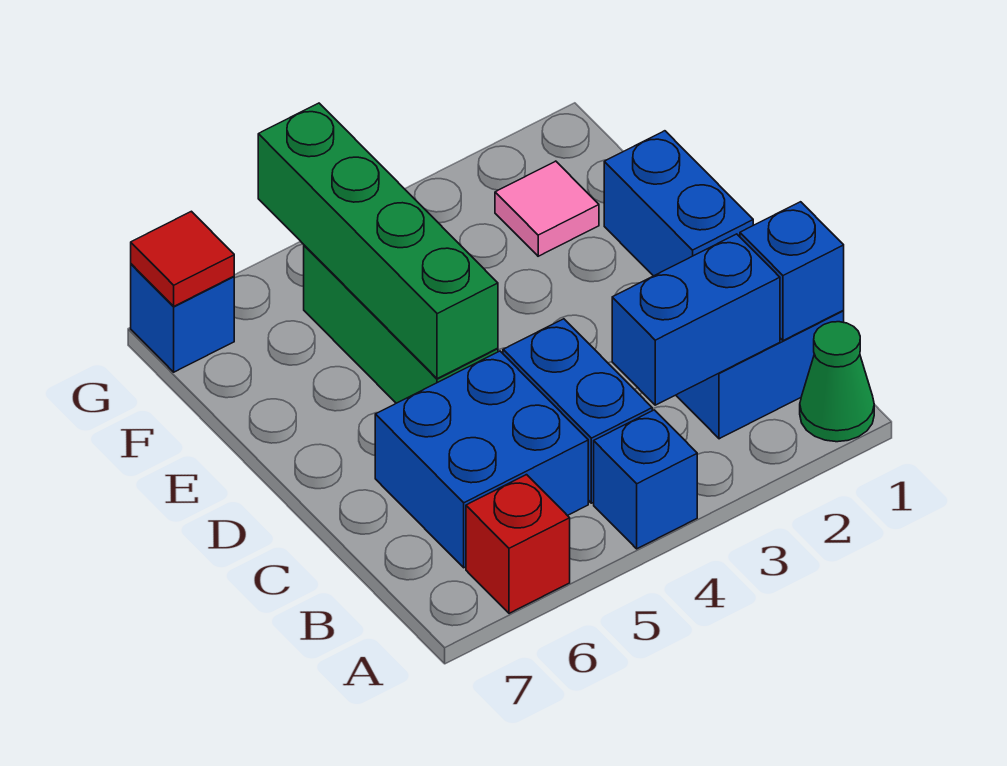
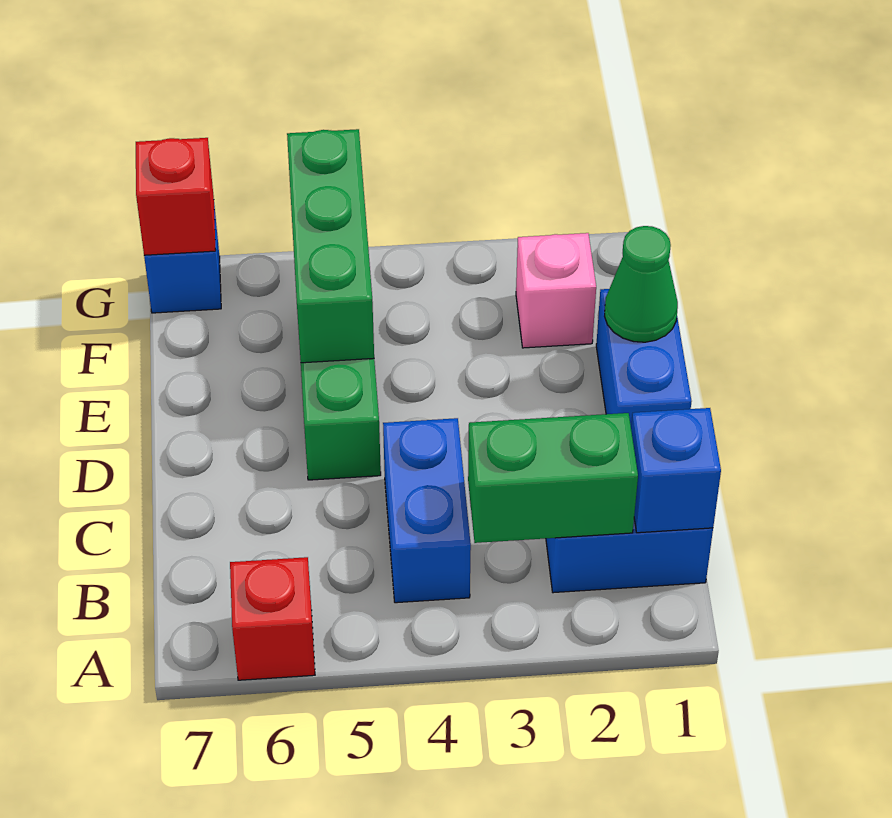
green cone A1 level 1 -> green cone E1 level 2
blue brick A4 level 1 -> none
blue brick B2:B3 level 2 -> green brick B2:B3 level 2
blue brick B5:C6 level 1 -> none
green brick D5:G5 level 2 -> green brick E5:G5 level 2
pink tile F2 level 1 -> pink brick F2 level 1
red tile G7 level 2 -> red brick G7 level 2

